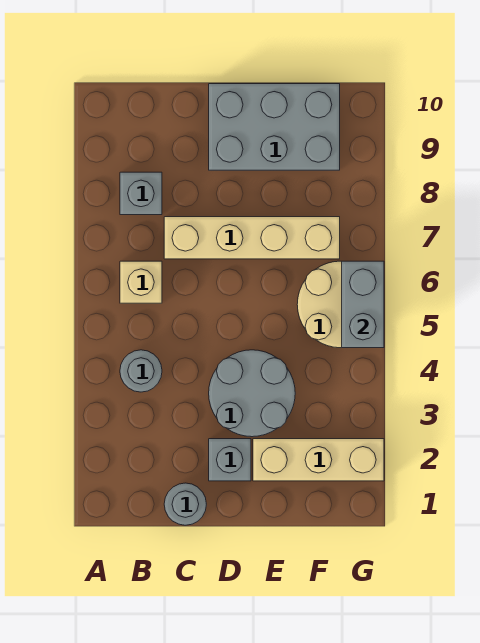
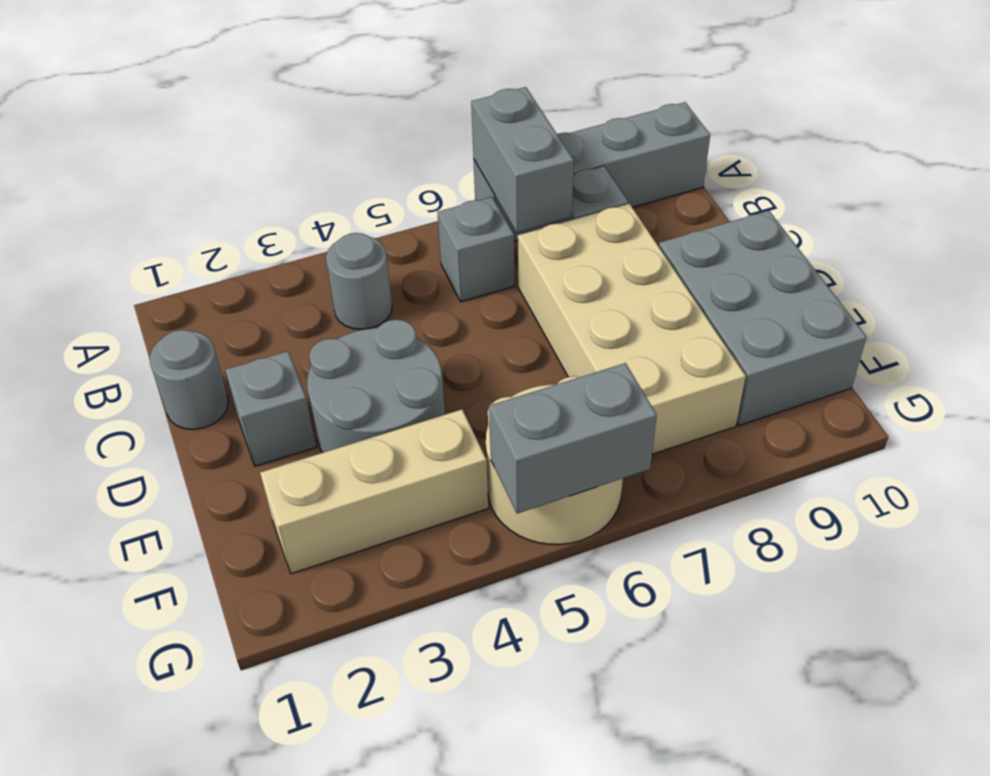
none -> grey brick A7:A10 level 1
none -> grey brick A7:B7 level 2
tan brick B6 level 1 -> grey brick B6 level 1
tan brick C7:F7 level 1 -> tan brick C7:F8 level 1
tan brick E2:G2 level 1 -> tan brick F2:F4 level 1

